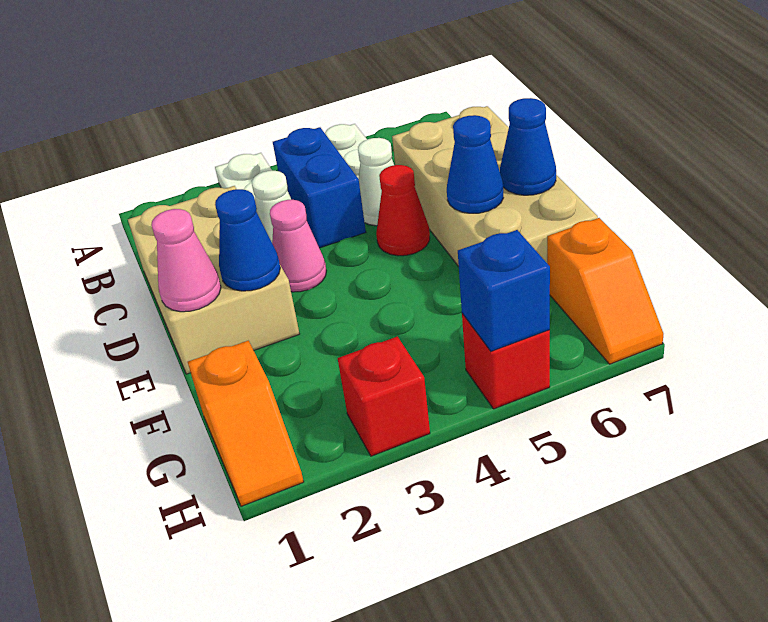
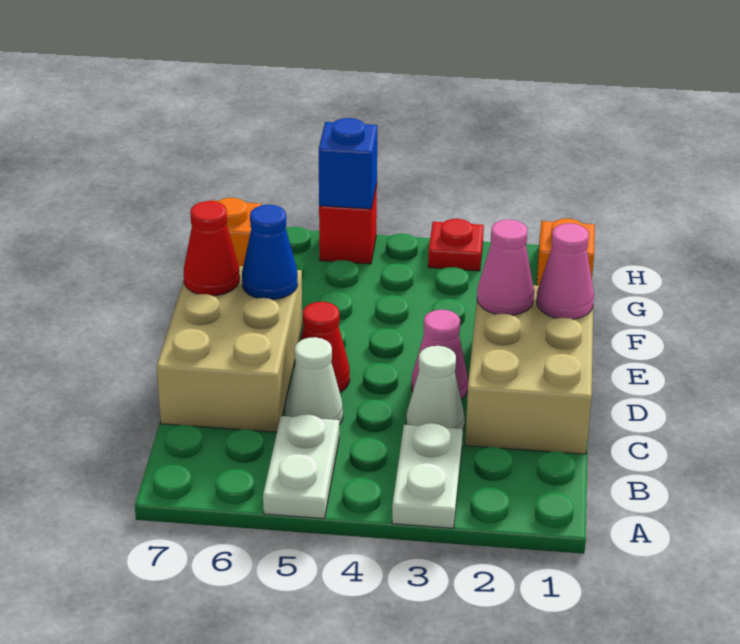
blue brick B4:C4 level 1 -> none
tan brick C6:F7 level 1 -> tan brick C6:E7 level 1
blue cone E2 level 2 -> pink cone E2 level 2
blue cone E7 level 2 -> red cone E7 level 2
red brick H3 level 1 -> red plate H3 level 1

